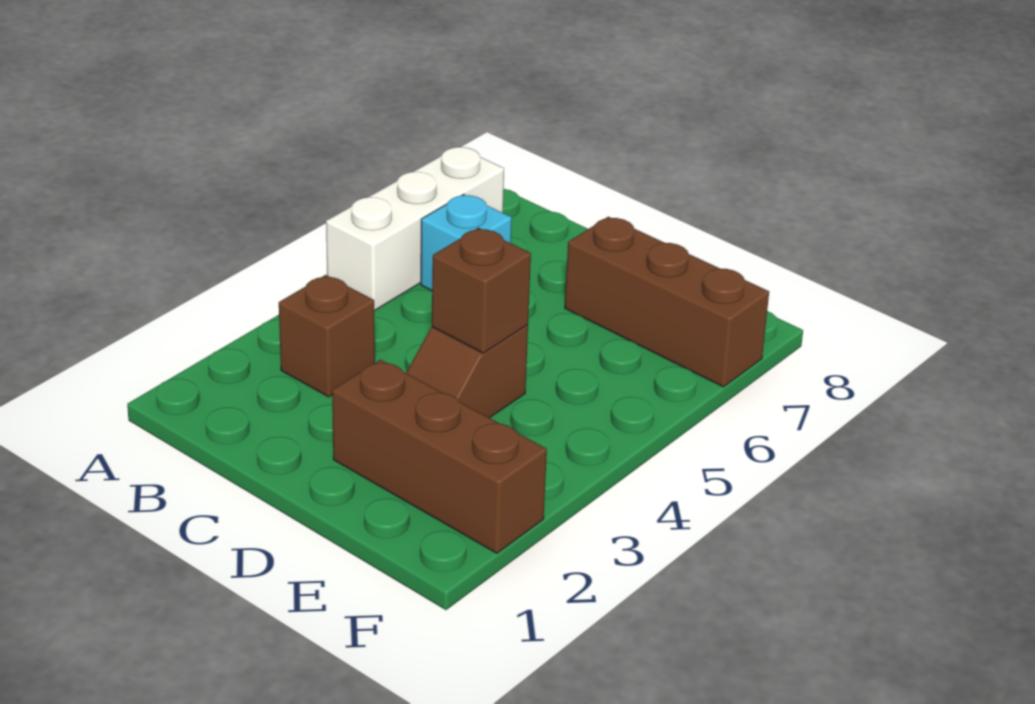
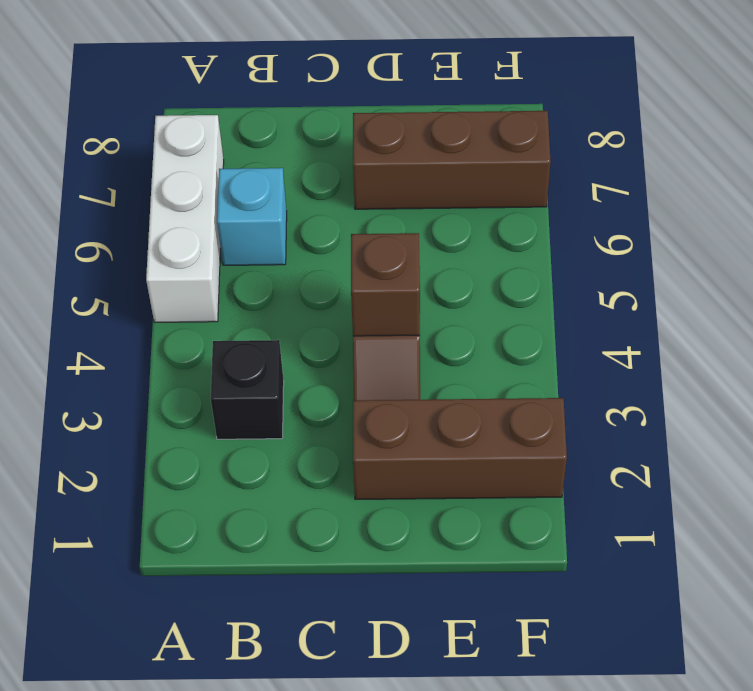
brown brick B3 level 1 -> black brick B3 level 1

